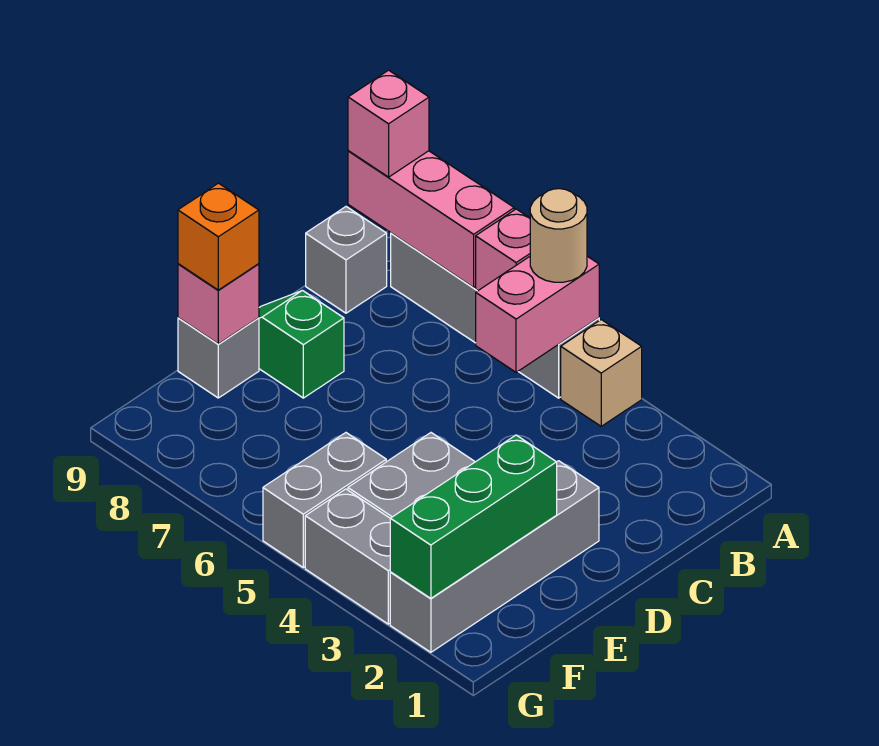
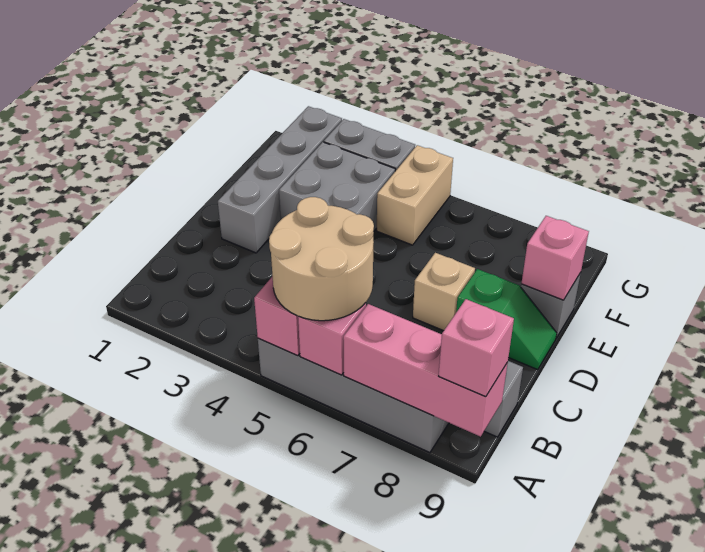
tan brick A4 level 1 -> tan brick D7 level 1
tan round brick A5 level 3 -> tan round brick A5:B6 level 3
green brick E2:G2 level 2 -> none
orange brick E9 level 3 -> none
grey brick F5:G5 level 1 -> tan brick F5:G5 level 1

